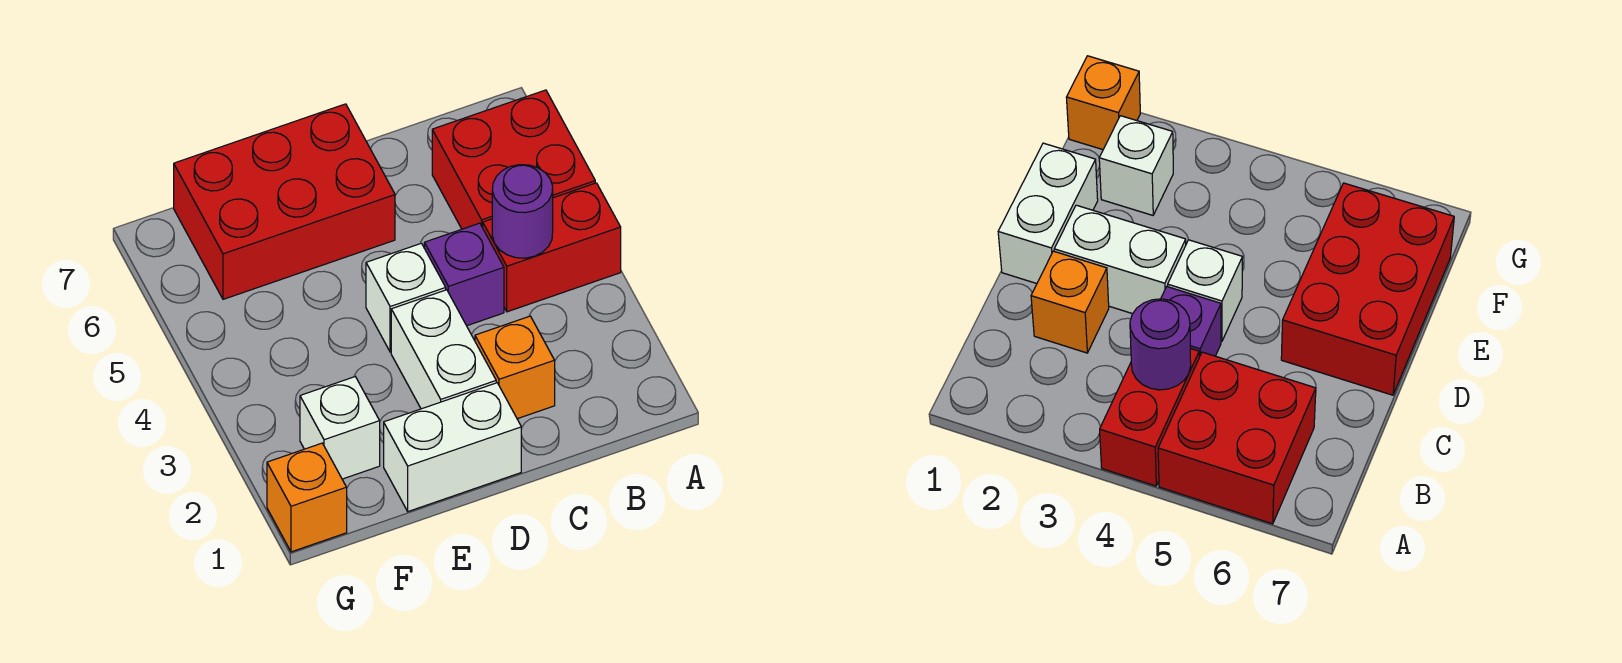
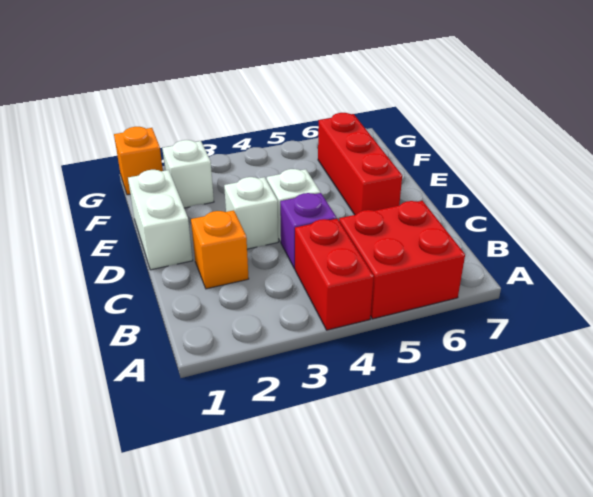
purple round brick B4 level 2 -> none
white brick D2:D3 level 1 -> white brick D3 level 1
red brick D6:F7 level 1 -> red brick D6:F6 level 1

